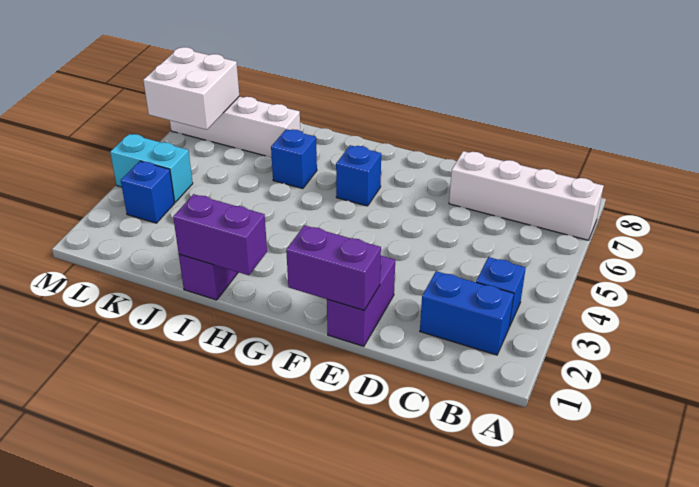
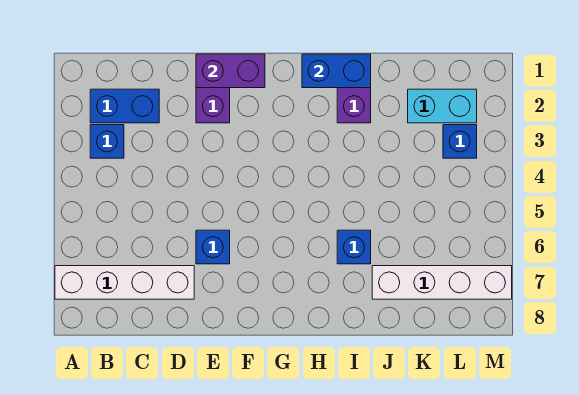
blue brick G6 level 1 -> blue brick E6 level 1
purple brick H1:I1 level 2 -> blue brick H1:I1 level 2
cyan brick L4:M4 level 1 -> cyan brick K2:L2 level 1
white brick L6:M7 level 2 -> none

